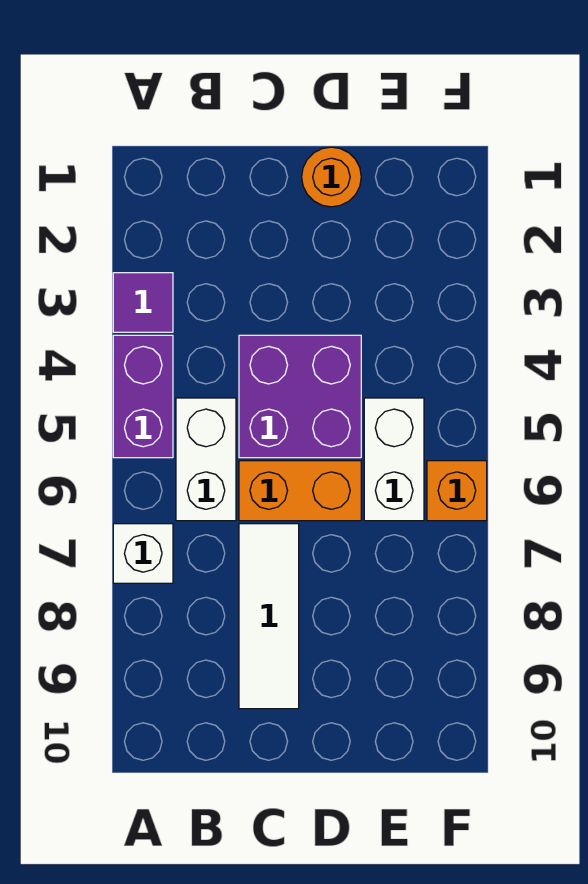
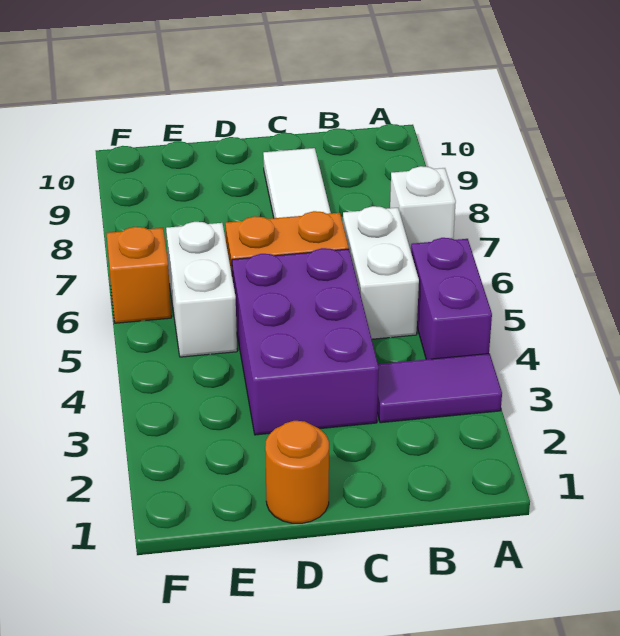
purple tile A3 level 1 -> purple tile A3:B3 level 1
purple brick C4:D5 level 1 -> purple brick C3:D5 level 1

